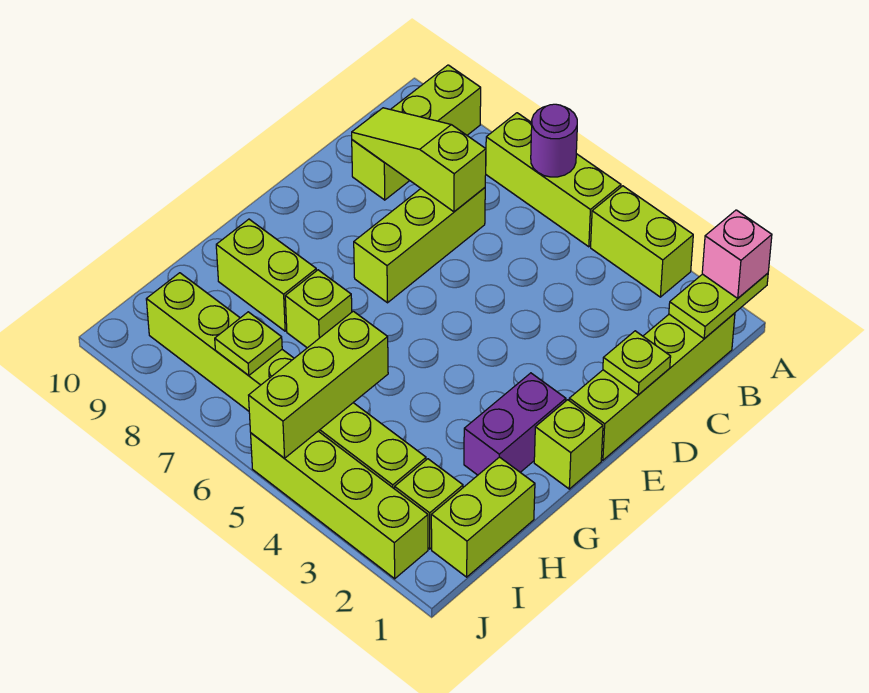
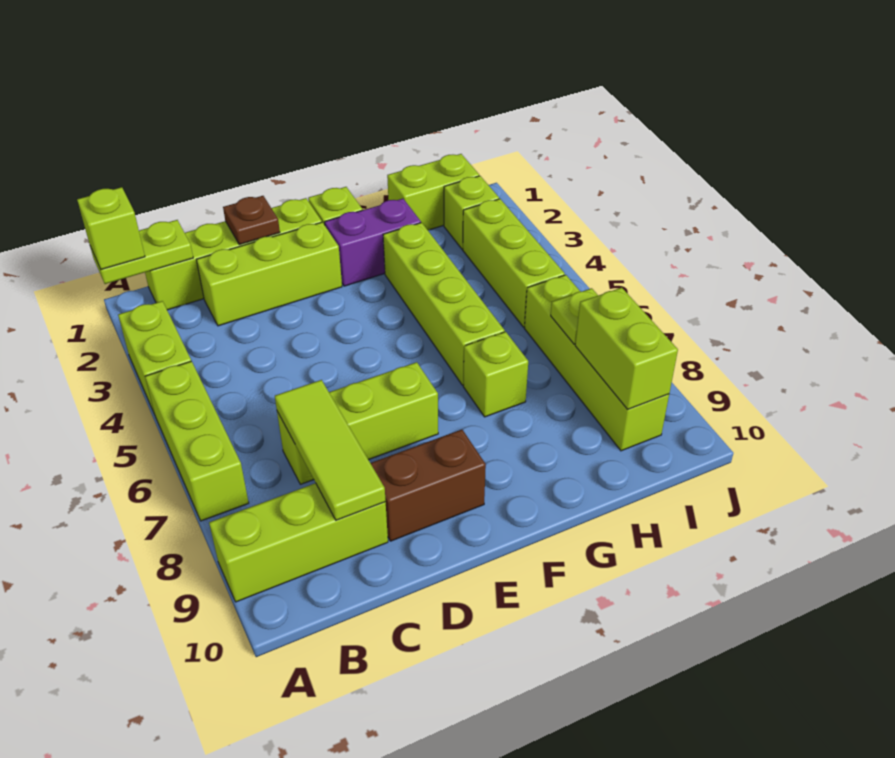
pink brick A1 level 3 -> lime brick A1 level 3
purple round brick A6 level 2 -> none
lime slope C7:C9 level 2 top 7 -> lime tile C7:C9 level 2
lime plate D1 level 2 -> brown plate D1 level 2
none -> brown brick D9:E9 level 1
lime brick G8:G9 level 1 -> lime brick I8:I9 level 2
lime brick H5:J5 level 2 -> lime brick C2:E2 level 1
lime brick J2:J5 level 1 -> lime brick G3:G6 level 1

